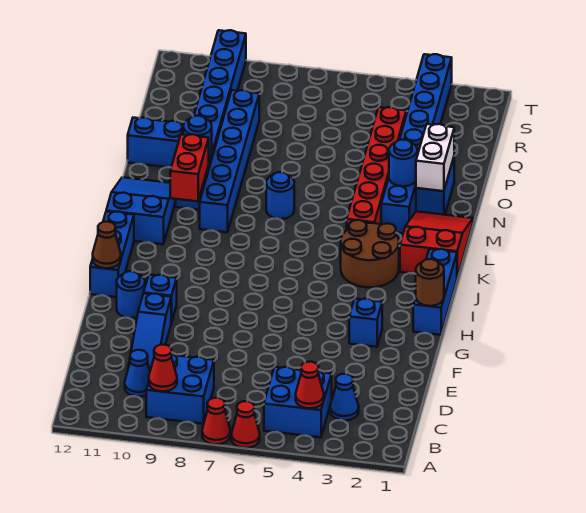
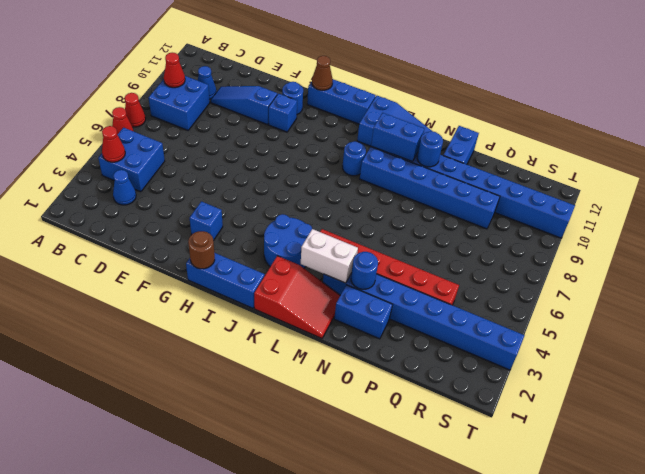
brown round brick J3:K4 level 1 -> blue round brick J3:K4 level 1
red brick L10:M10 level 2 -> blue brick L10:M10 level 2
blue round brick M7 level 1 -> blue round brick K9 level 1
white brick N2:O2 level 2 -> white brick L3:M3 level 2

